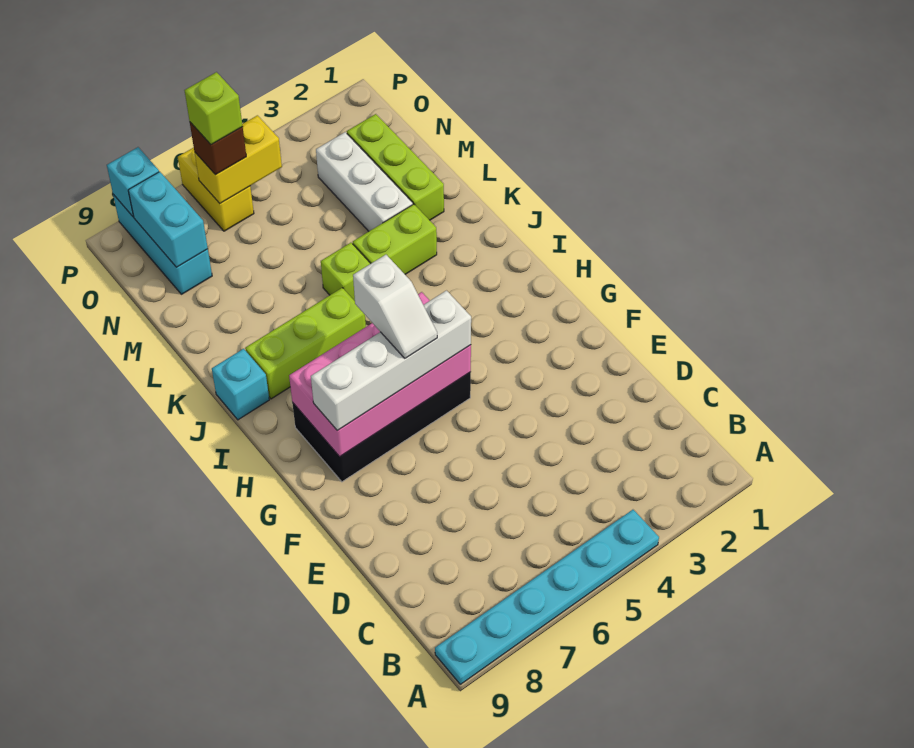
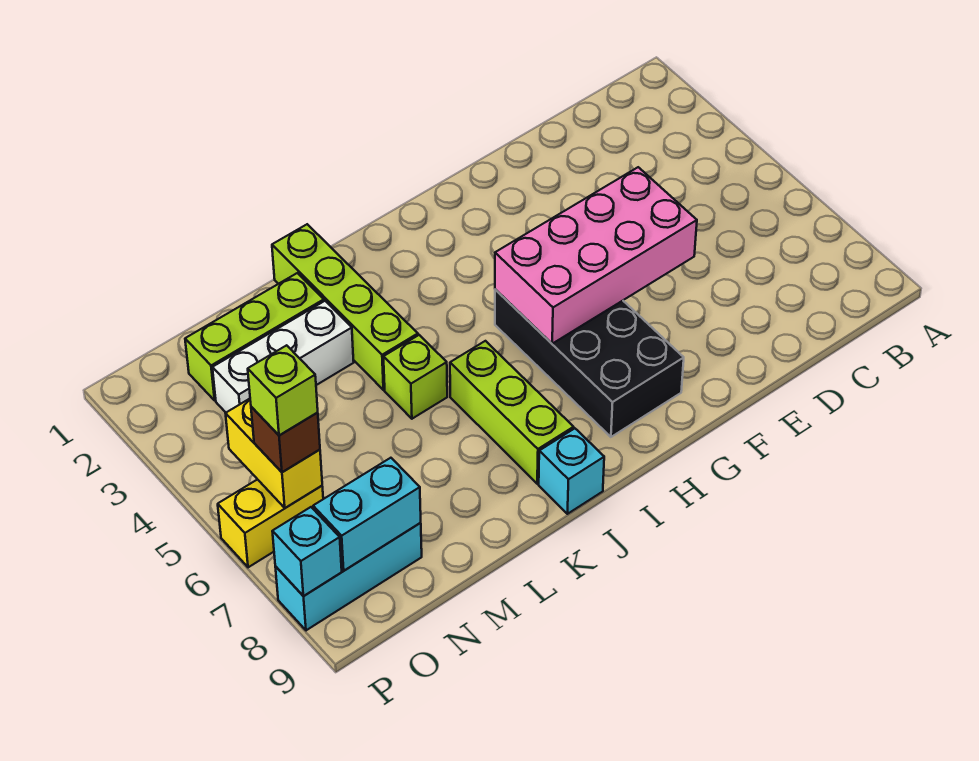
cyan plate A4:A9 level 1 -> none
pink brick G5:H8 level 2 -> pink brick E5:H6 level 2
white brick G5:G8 level 3 -> none
white slope G6:H6 level 4 top H -> none
lime brick K3:K4 level 1 -> lime brick K1:K4 level 1

